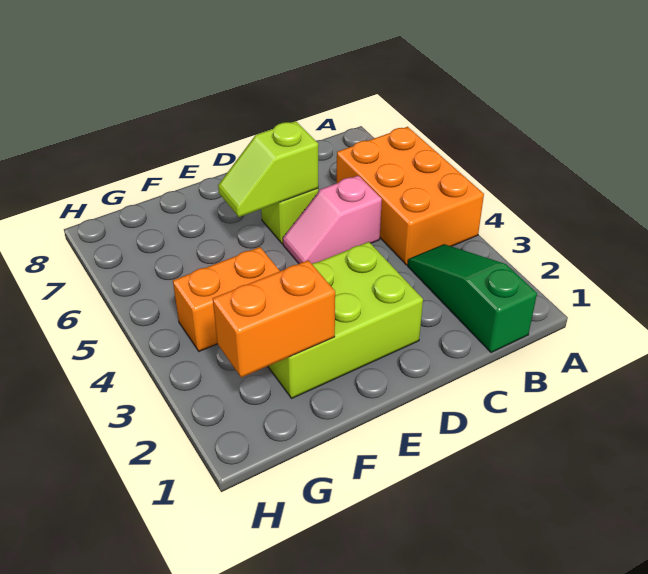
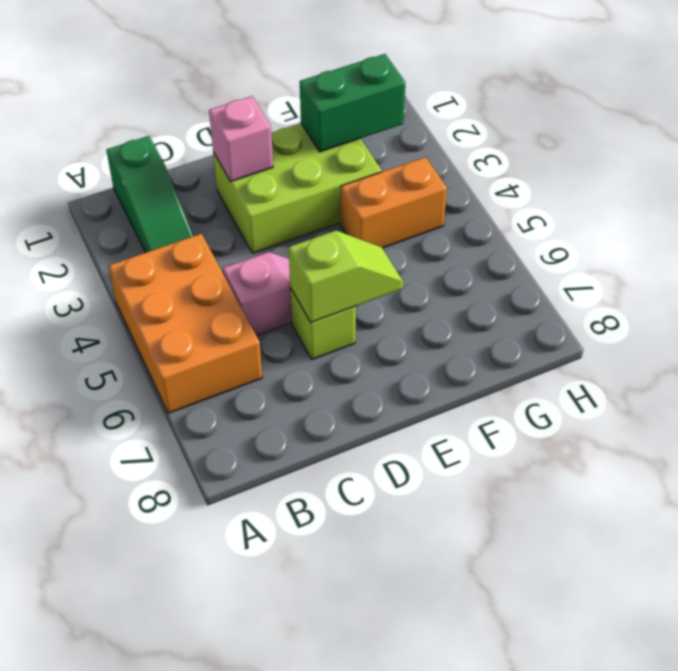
none -> pink brick D2 level 2
orange brick F2:G2 level 2 -> green brick F2:G2 level 2

